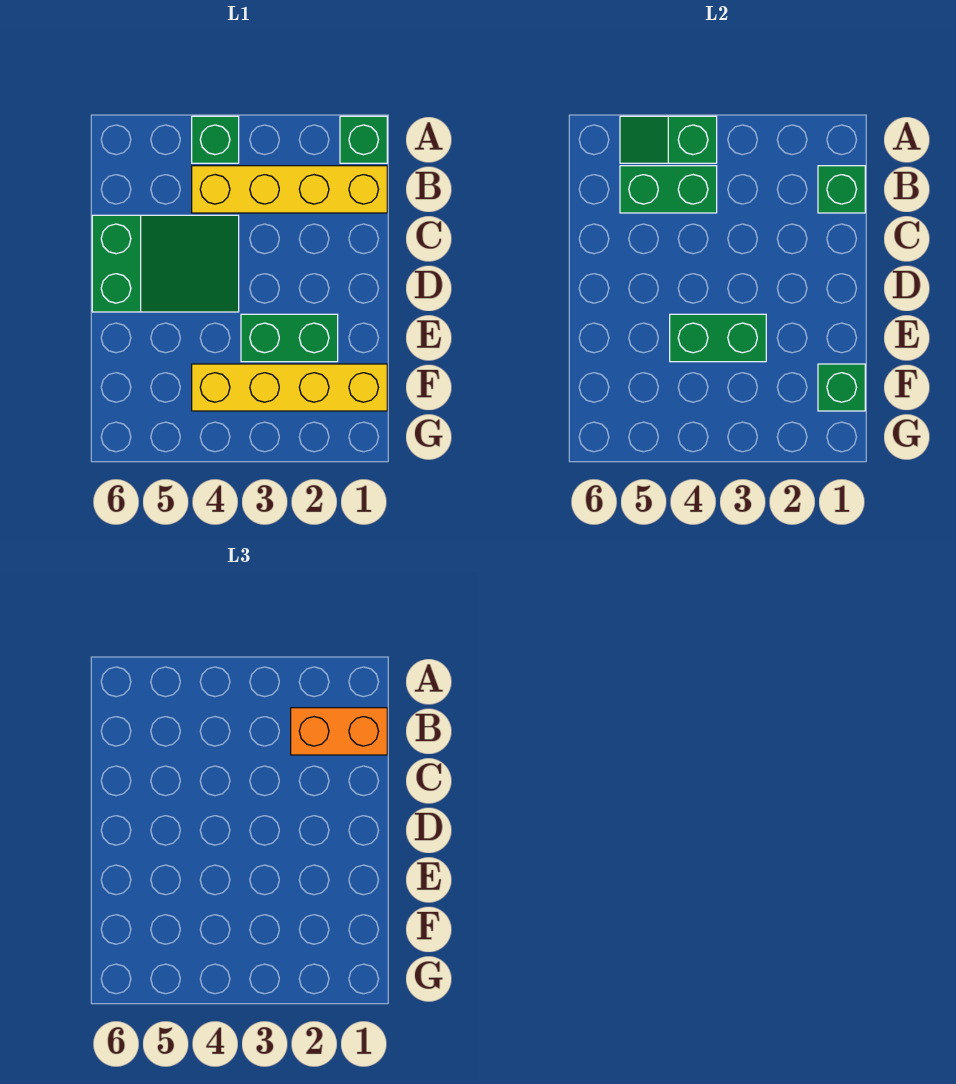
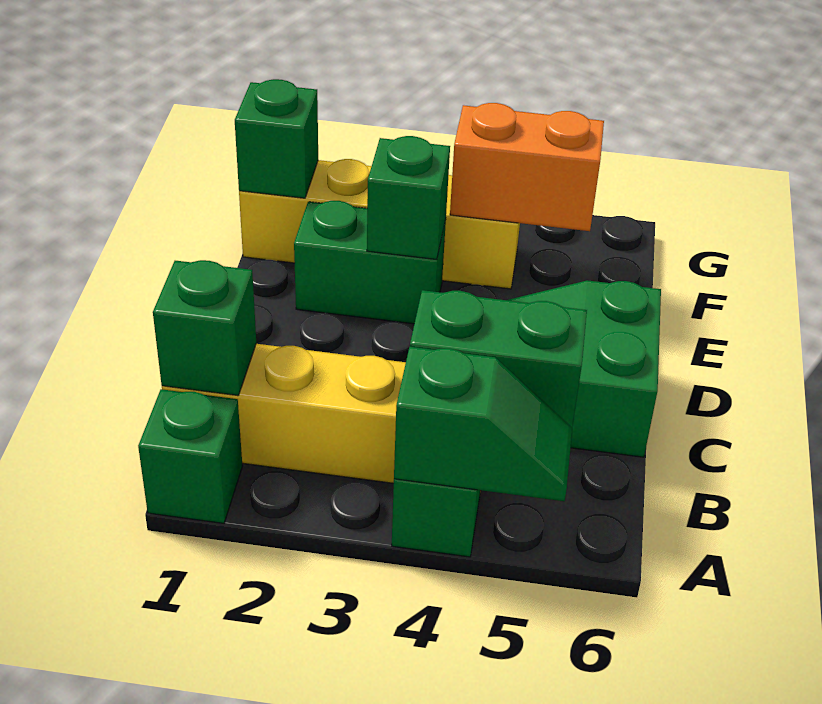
orange brick B1:B2 level 3 -> orange brick F4:F5 level 2
green brick E3:E4 level 2 -> green brick E3 level 2

